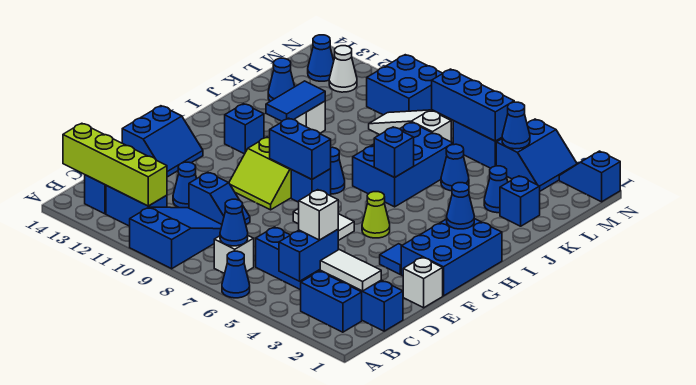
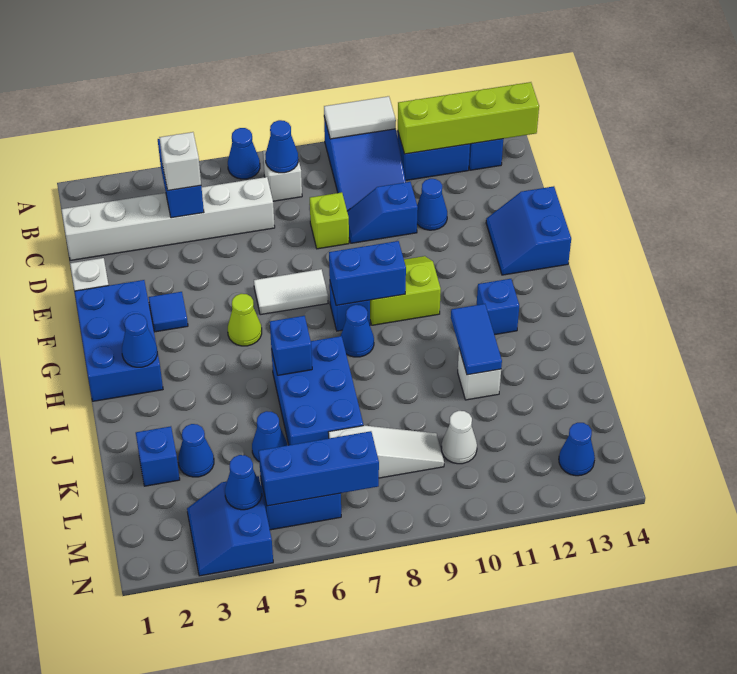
blue brick B2:B3 level 1 -> none
blue brick C1:C6 level 1 -> white brick C1:C6 level 1
white tile C2:C3 level 2 -> white tile A9:A10 level 2
none -> lime brick D8 level 1
blue cone K13 level 1 -> none
blue brick M9:N10 level 1 -> none
white cone M12 level 1 -> white cone L10 level 1
blue slope N1:N2 level 1 top 1 -> none

